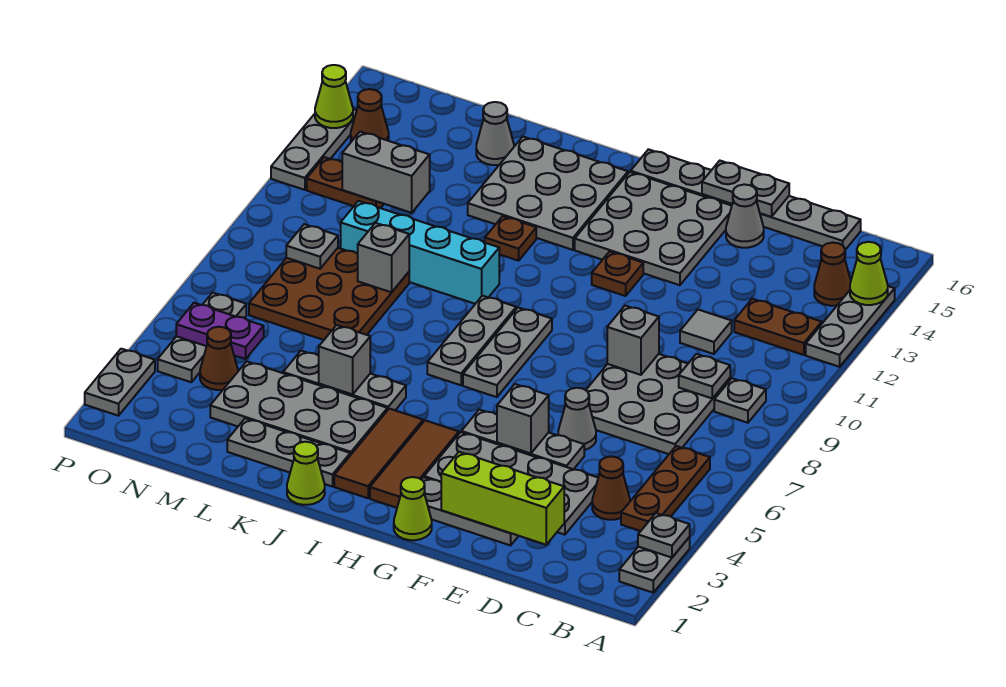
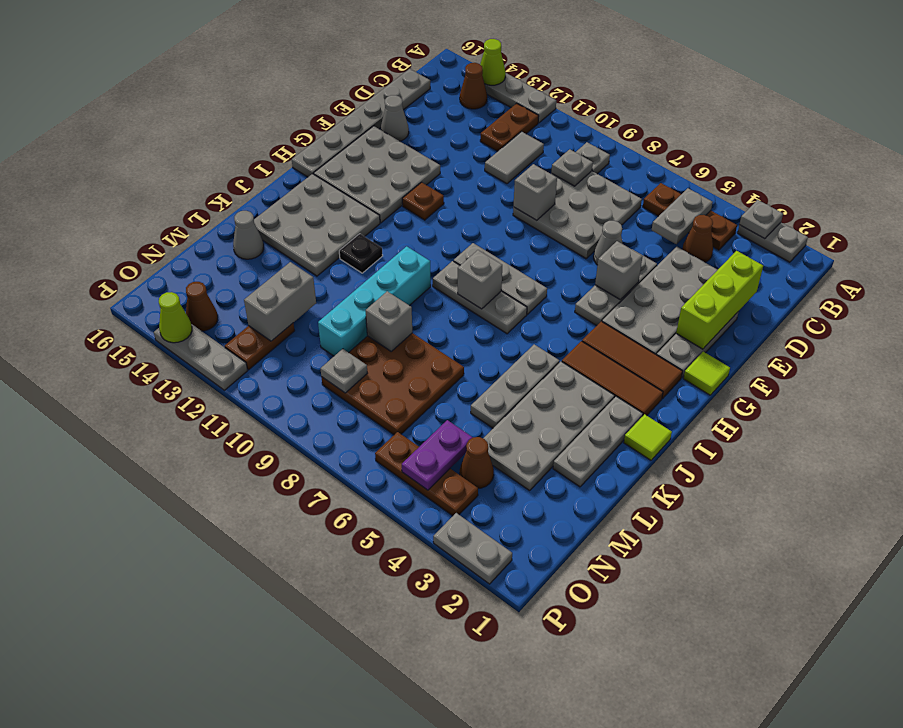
grey tile D11 level 1 -> grey tile C11:D11 level 1
grey plate E16:F16 level 2 -> grey plate B5:C5 level 2
lime cone G1 level 1 -> lime tile G1 level 1
lime cone J1 level 1 -> lime tile J1 level 1
brown plate J12 level 1 -> black plate J12 level 1
grey brick K5 level 2 -> grey brick I8 level 2
grey plate O4:O6 level 1 -> brown plate O4:O6 level 1

